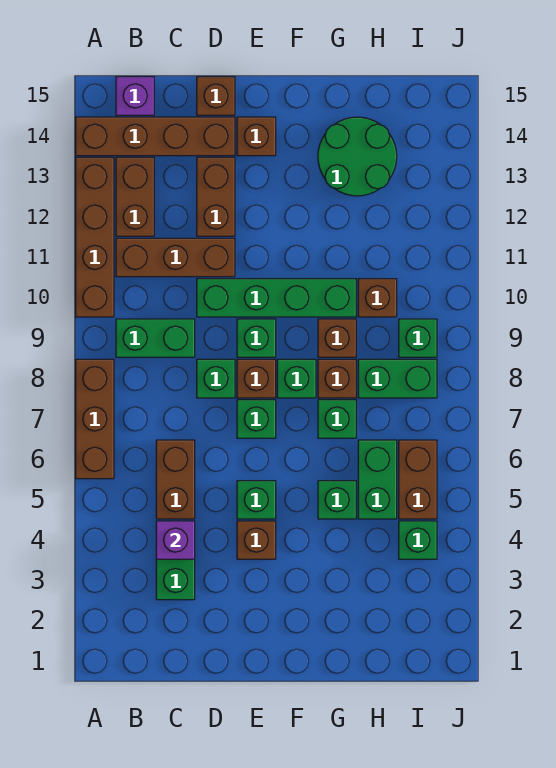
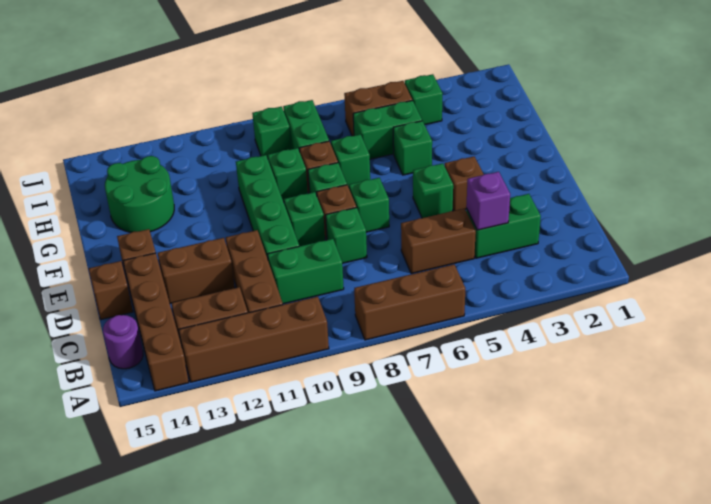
green brick B9:C9 level 1 -> green brick C9:C10 level 1
purple brick B15 level 1 -> purple round brick B15 level 1
brown brick G9 level 1 -> green brick G9 level 1
brown brick H10 level 1 -> none

